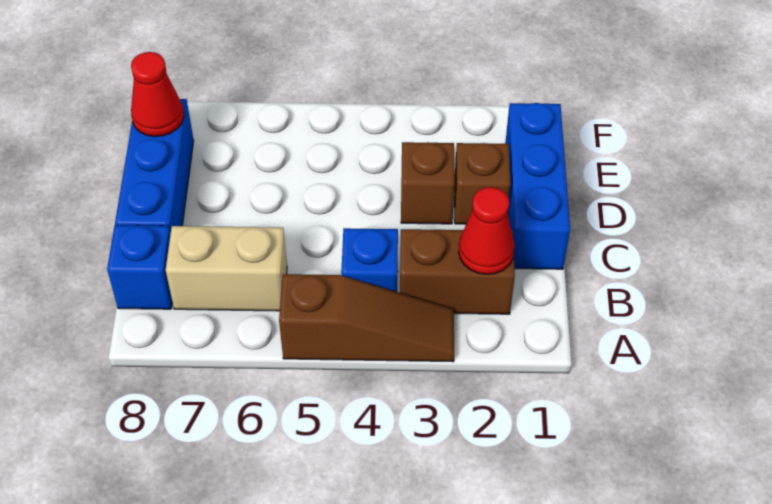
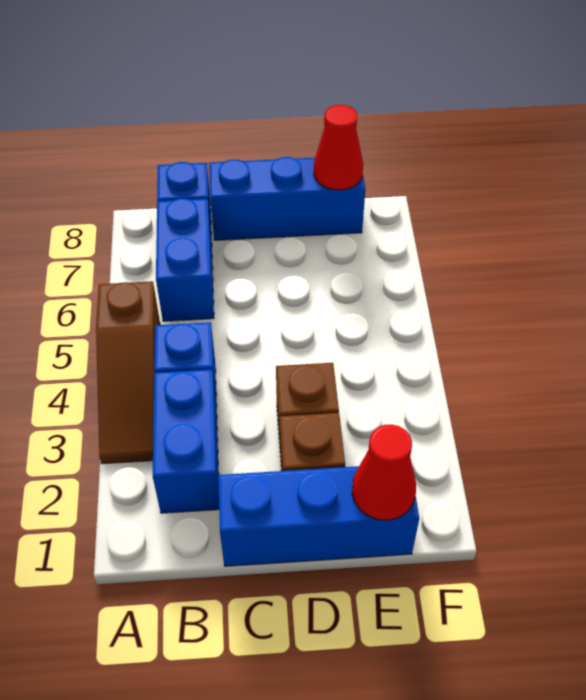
brown brick B2:B3 level 1 -> blue brick B2:B3 level 1
red cone B2 level 2 -> red cone E1 level 2
tan brick B6:B7 level 1 -> blue brick B6:B7 level 1

